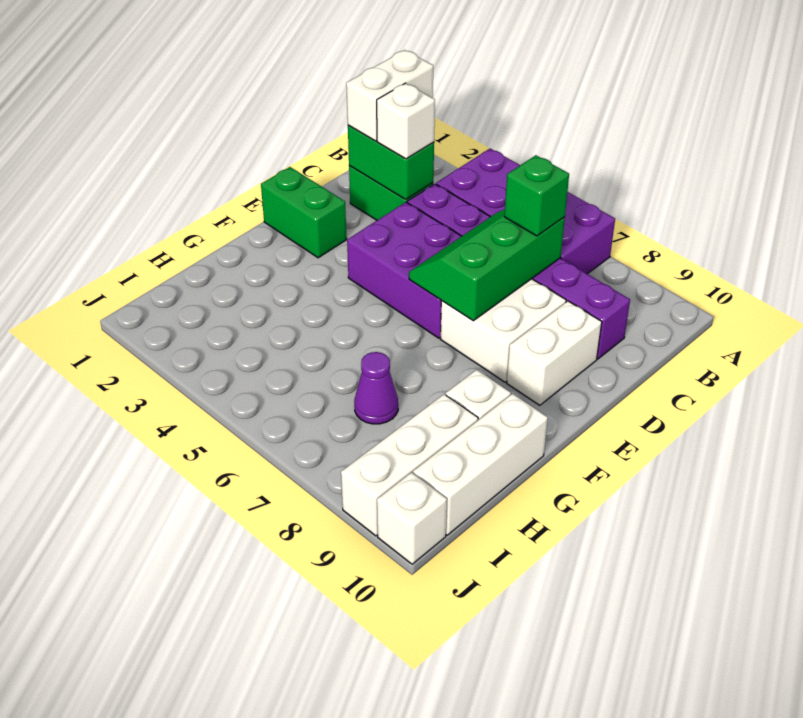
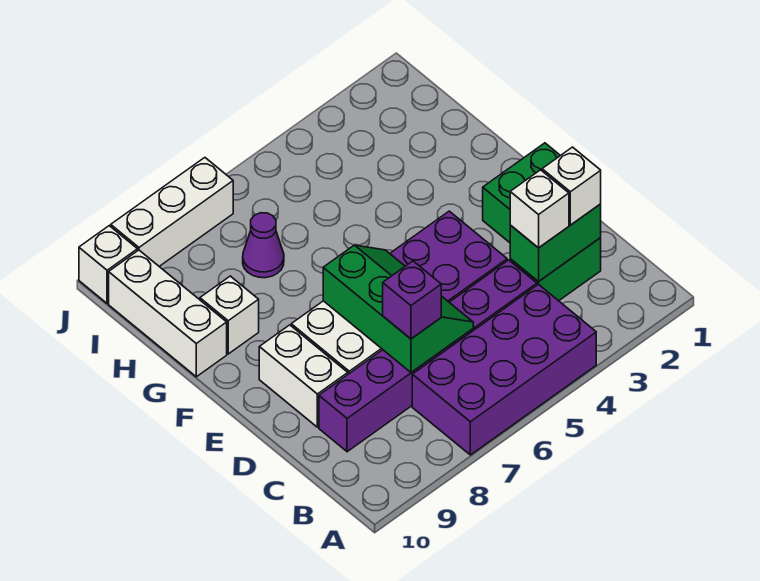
white brick B2:C2 level 3 -> white brick C2 level 3
green brick C7 level 3 -> purple brick C7 level 3
white brick H9:J9 level 1 -> white brick J7:J9 level 1

